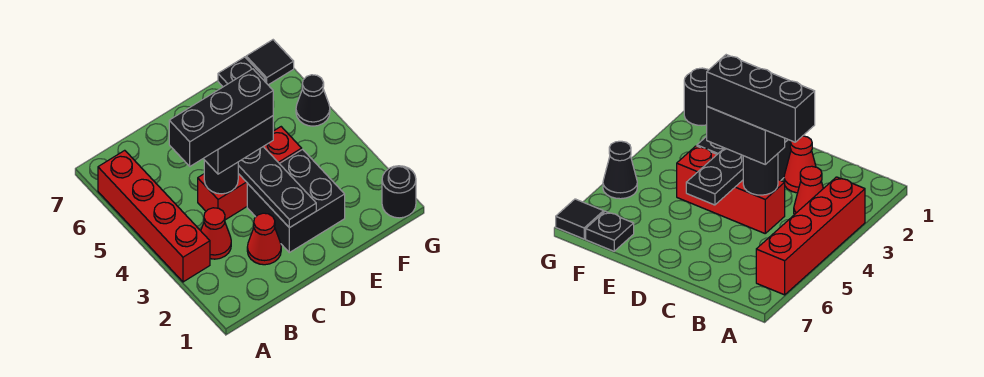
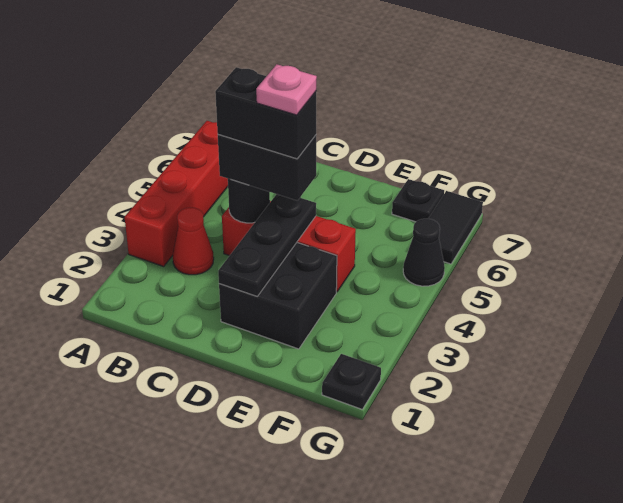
black brick B4:D4 level 4 -> black brick C4:D4 level 4
red cone C2 level 1 -> none
black plate D2:D5 level 2 -> black plate D2:D4 level 2
none -> pink plate D4 level 5
black round brick G1 level 1 -> black plate G1 level 1
black tile G7 level 1 -> black tile G6:G7 level 1

